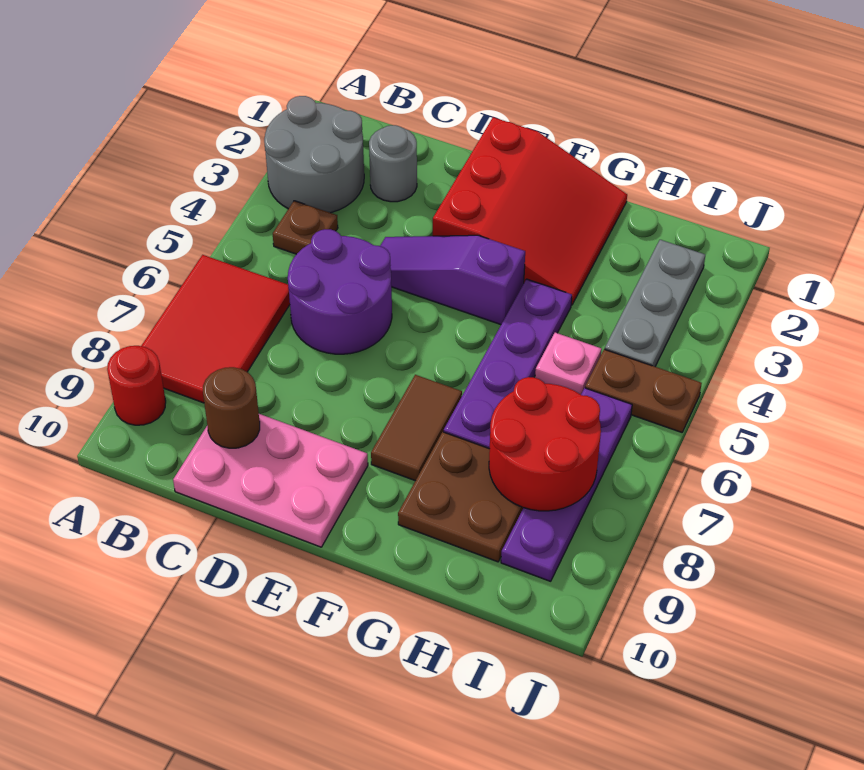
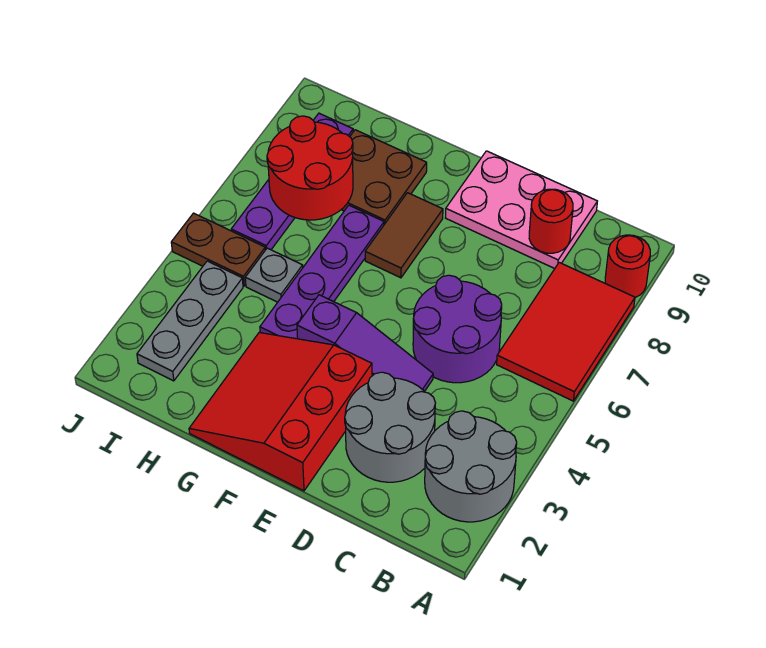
brown plate B4 level 1 -> none
grey round brick C2 level 1 -> grey round brick C2:D3 level 1
brown round brick C9 level 2 -> red round brick C9 level 2
pink plate H5 level 1 -> grey plate H5 level 1

